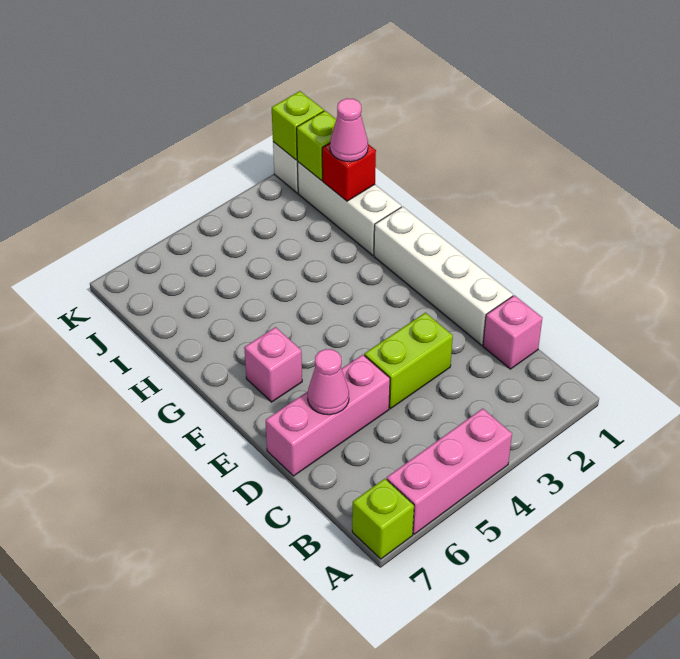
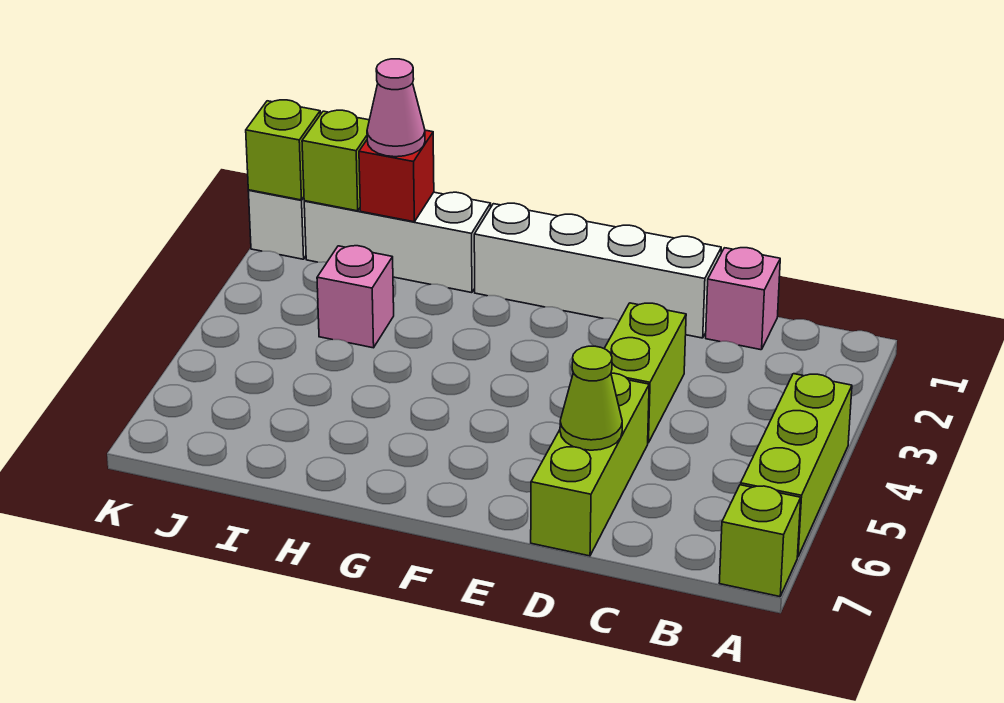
pink brick A4:A6 level 1 -> lime brick A4:A6 level 1
pink brick D5:D7 level 1 -> lime brick D5:D7 level 1
pink cone D6 level 2 -> lime cone D6 level 2
pink brick F6 level 1 -> pink brick I3 level 1

